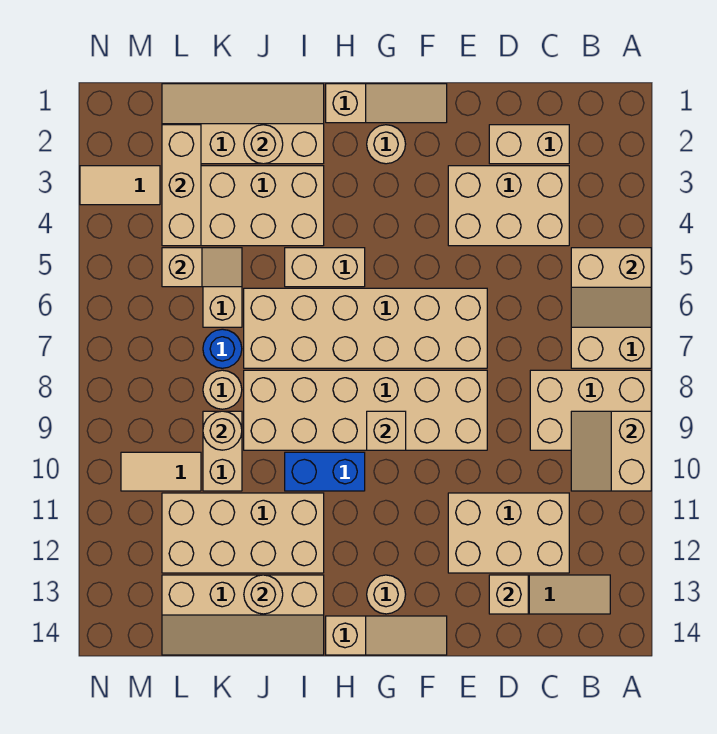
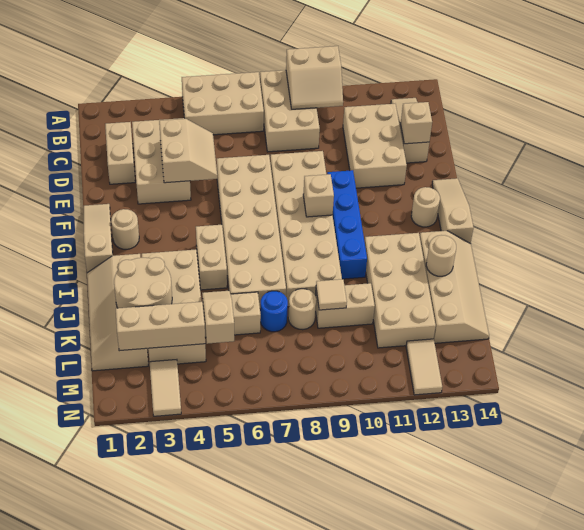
tan slope A5:B6 level 2 top 5 -> tan slope D4:E5 level 2 top 4
blue brick H10:I10 level 1 -> blue brick F10:I10 level 1
tan round brick J2 level 2 -> tan round brick J2:K3 level 2
tan round brick K9 level 2 -> tan tile K9 level 2
tan tile L10:M10 level 1 -> tan tile M12:N12 level 1

